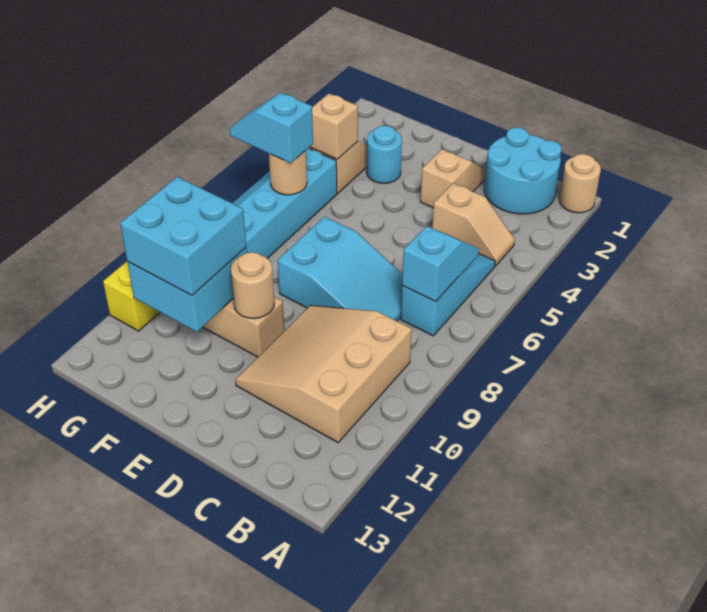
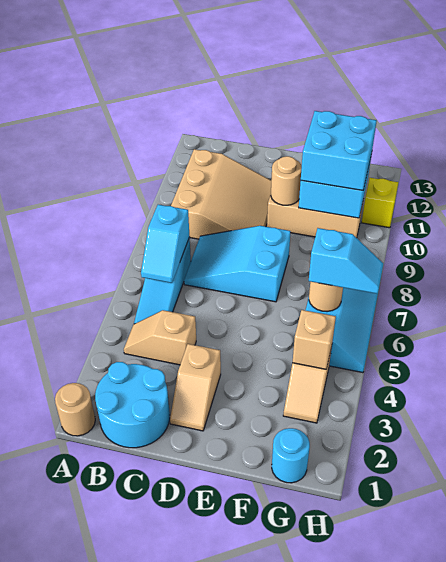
cyan round brick F3 level 1 -> cyan round brick G1 level 1

